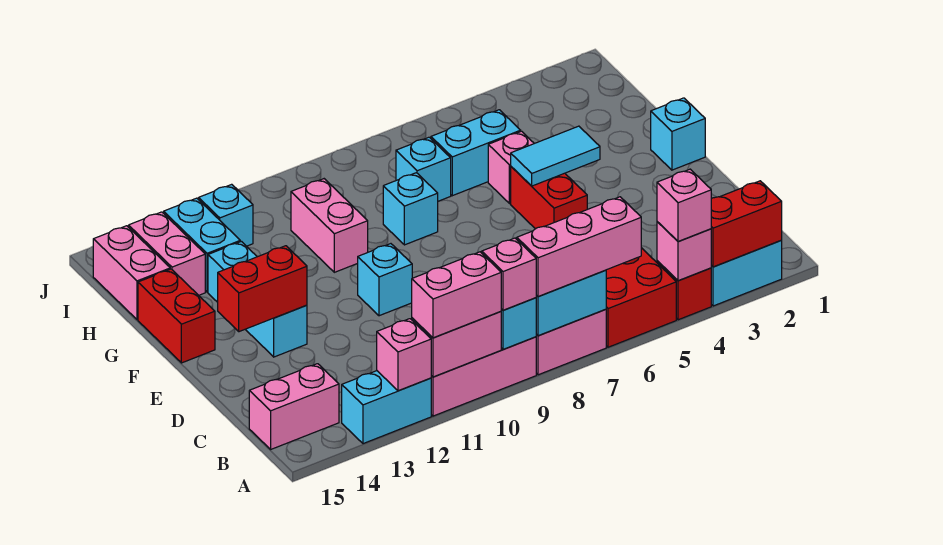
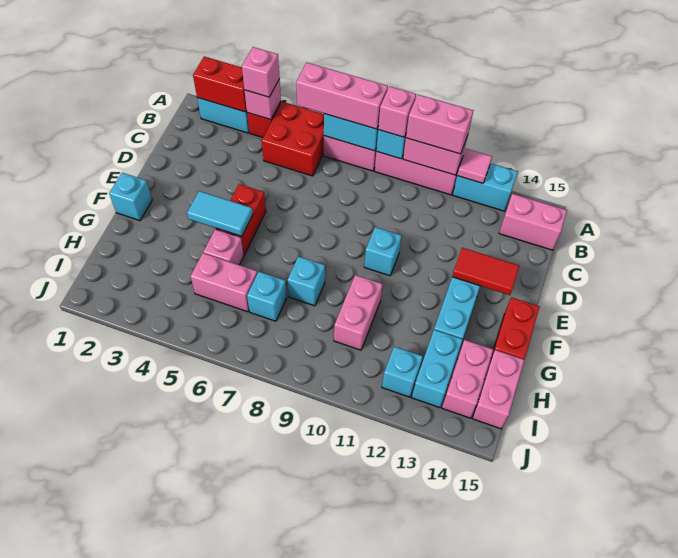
pink brick A12 level 2 -> pink tile A12 level 2
red brick E13:E14 level 2 -> red tile E13:E14 level 2
cyan brick H5:H6 level 1 -> pink brick H5:H6 level 1

